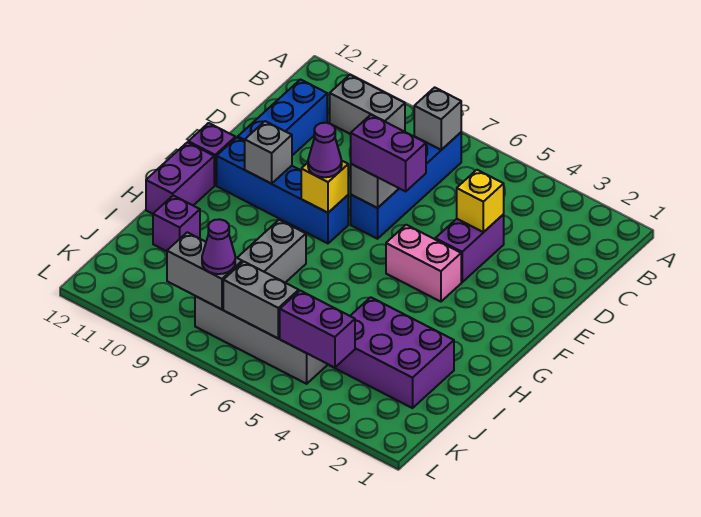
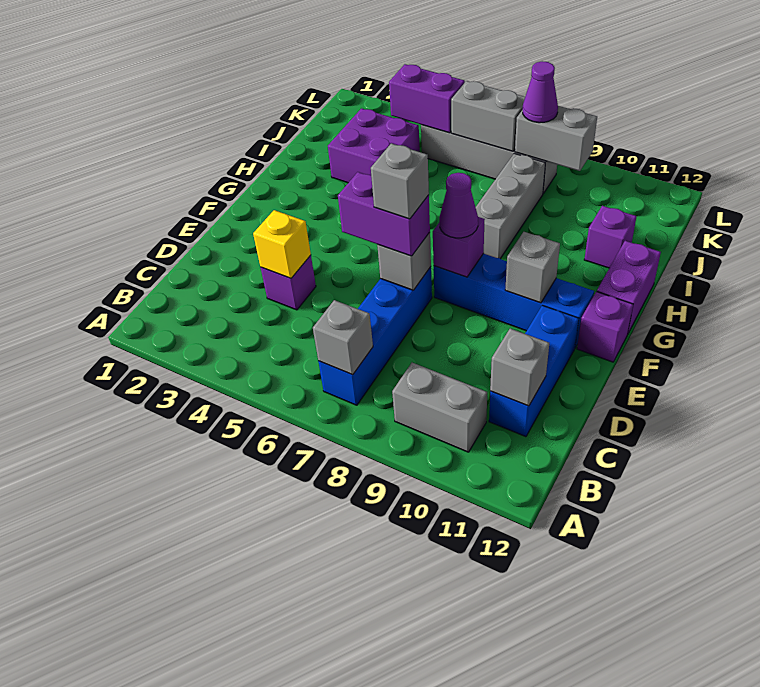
none -> grey brick C11 level 2
purple brick D4:E4 level 1 -> purple brick D4 level 1
none -> grey brick E7 level 4
pink brick F4:F5 level 1 -> none
yellow brick F8 level 2 -> purple brick F8 level 2
purple brick I2:J4 level 1 -> purple brick I3:J4 level 1

